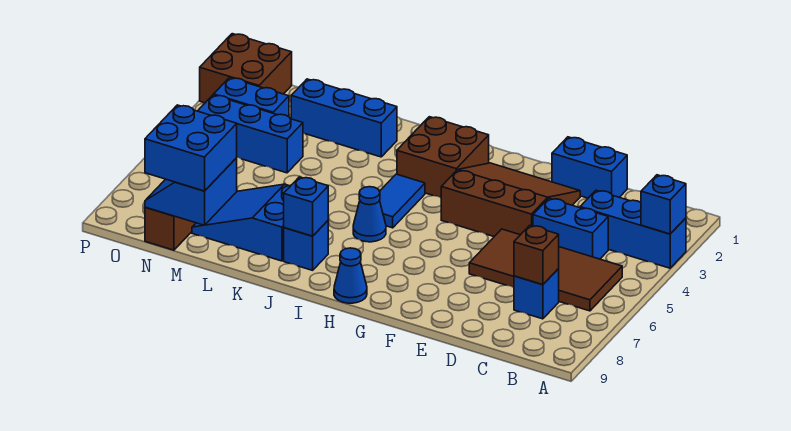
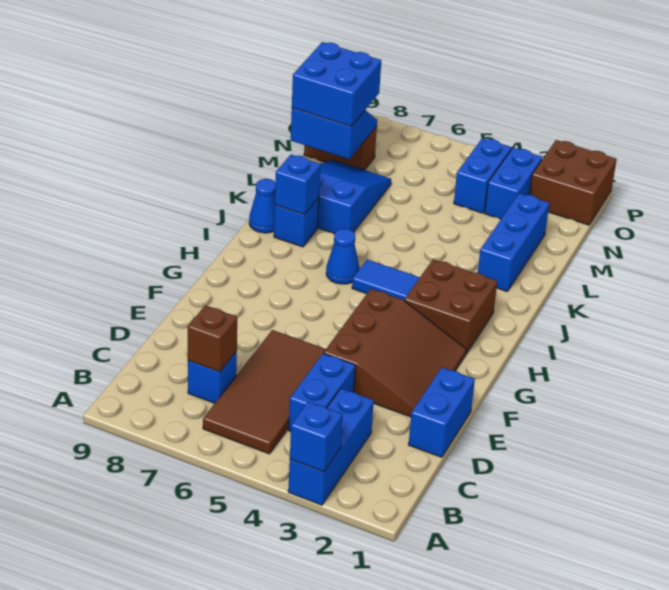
blue cone H9 level 1 -> blue cone J9 level 1
blue brick M4:O4 level 1 -> blue brick N4:O4 level 1

